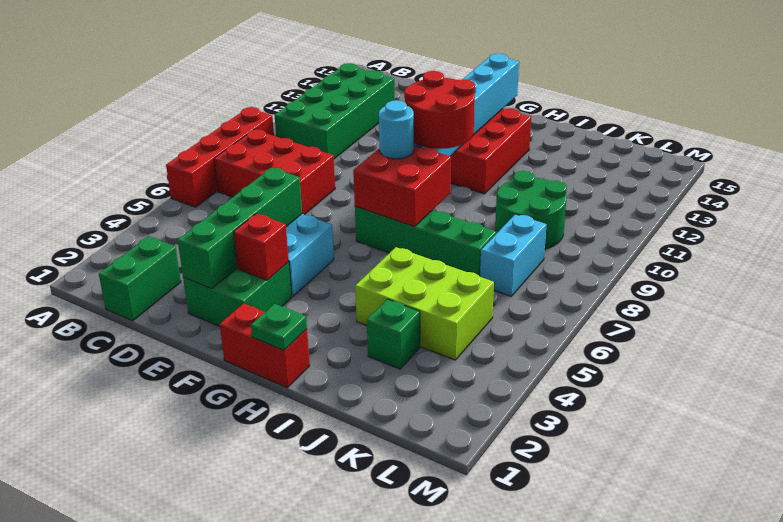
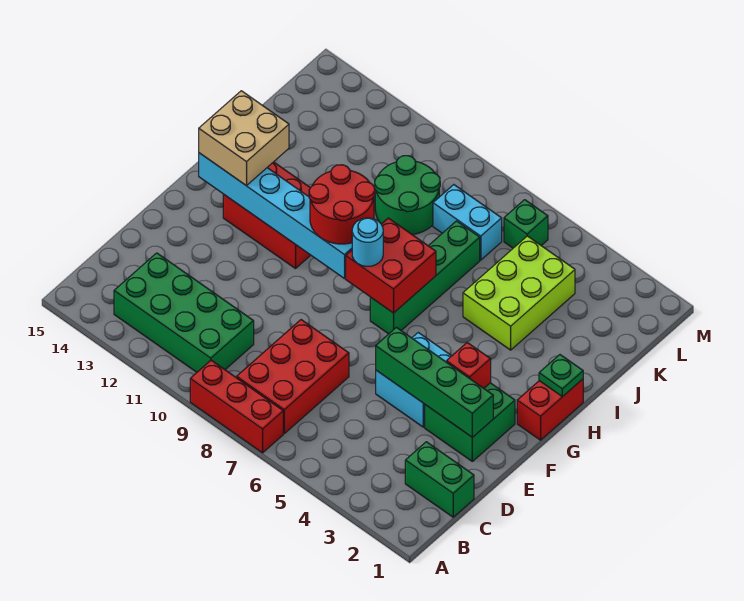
red brick A6:A9 level 1 -> red brick A7:A9 level 1
none -> tan brick G13:H14 level 3
green brick J3 level 1 -> green brick L6 level 1

